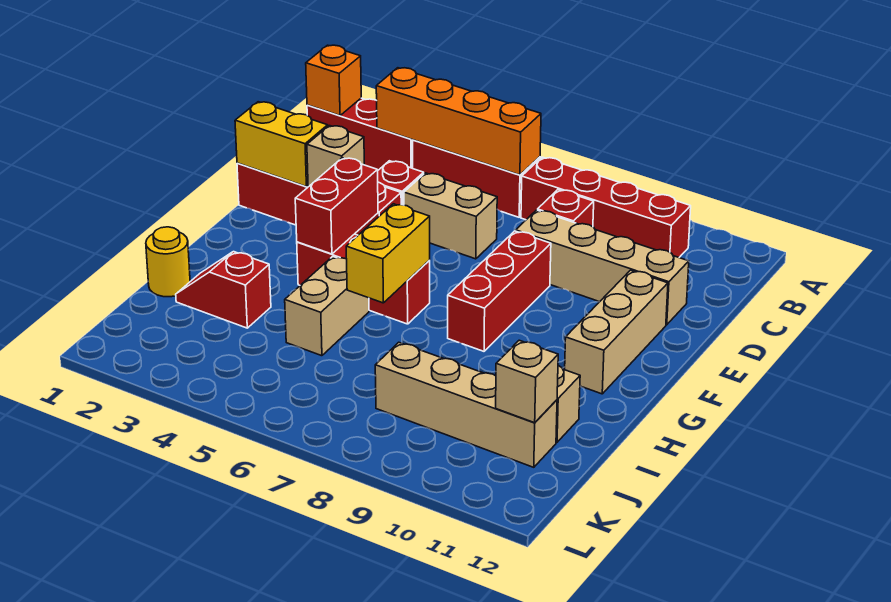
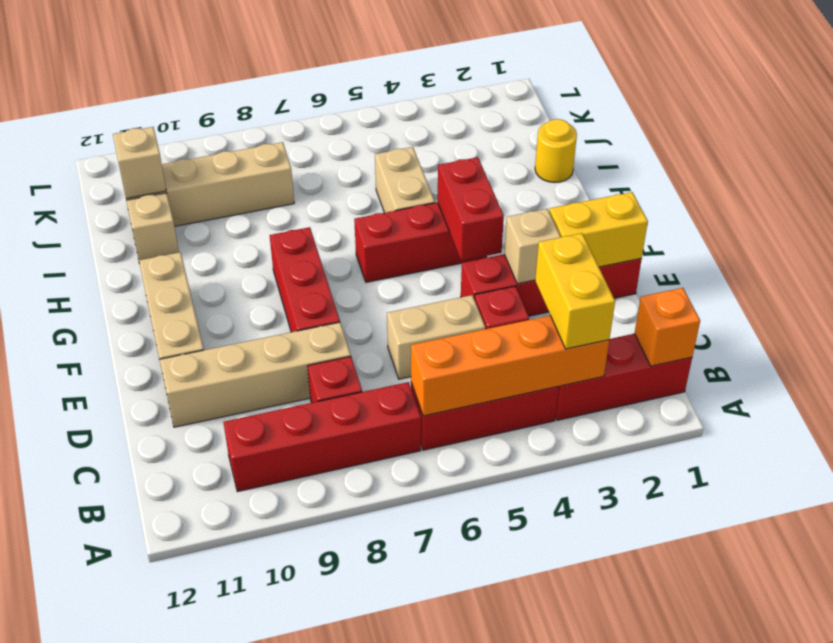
yellow brick G6:H6 level 2 -> yellow brick B3:C3 level 3
red slope I2:I3 level 1 top 3 -> none

